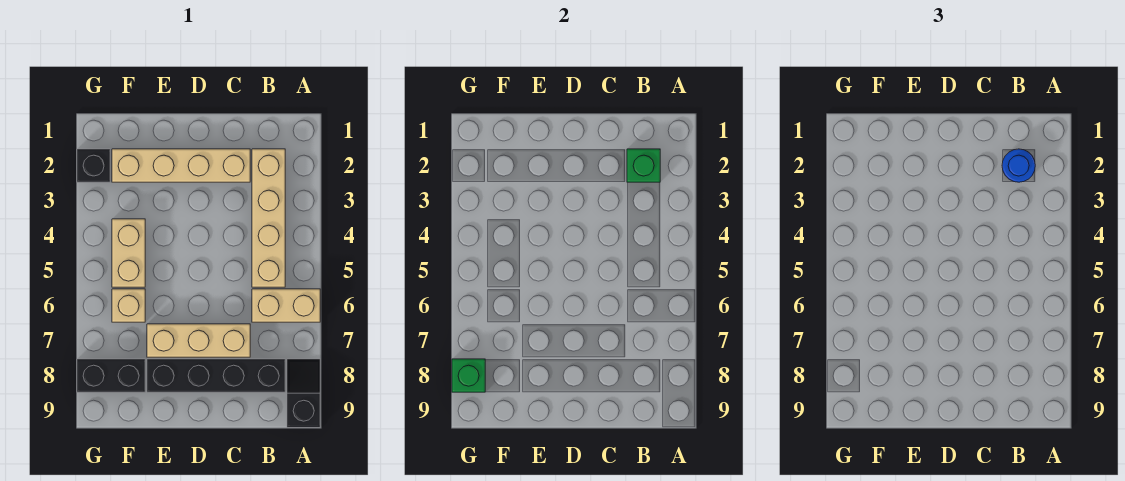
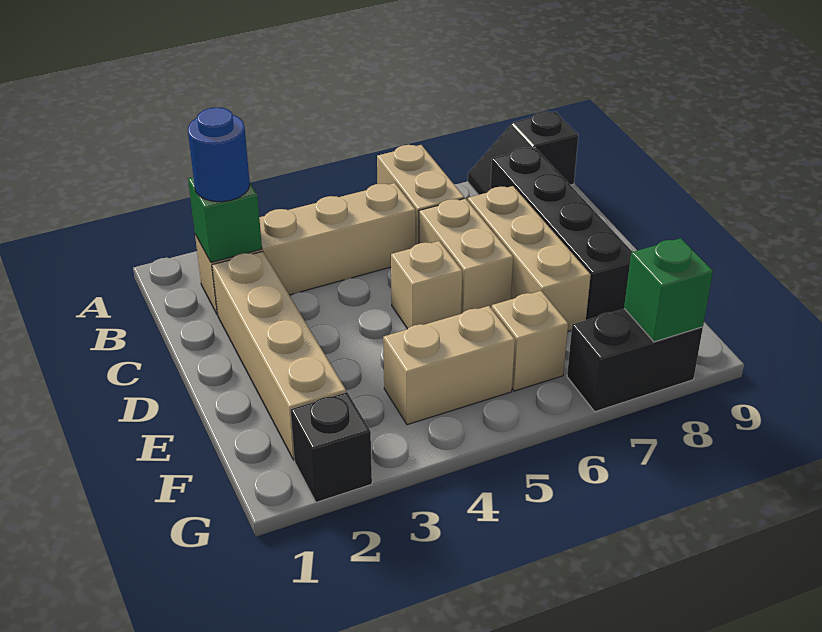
none -> tan brick C6:D6 level 1
none -> tan brick D5 level 1
black brick F8:G8 level 1 -> black brick G7:G8 level 1

